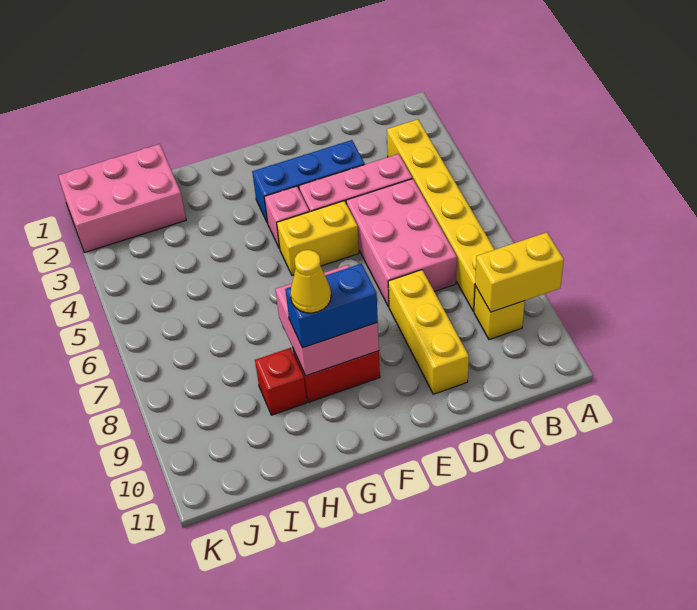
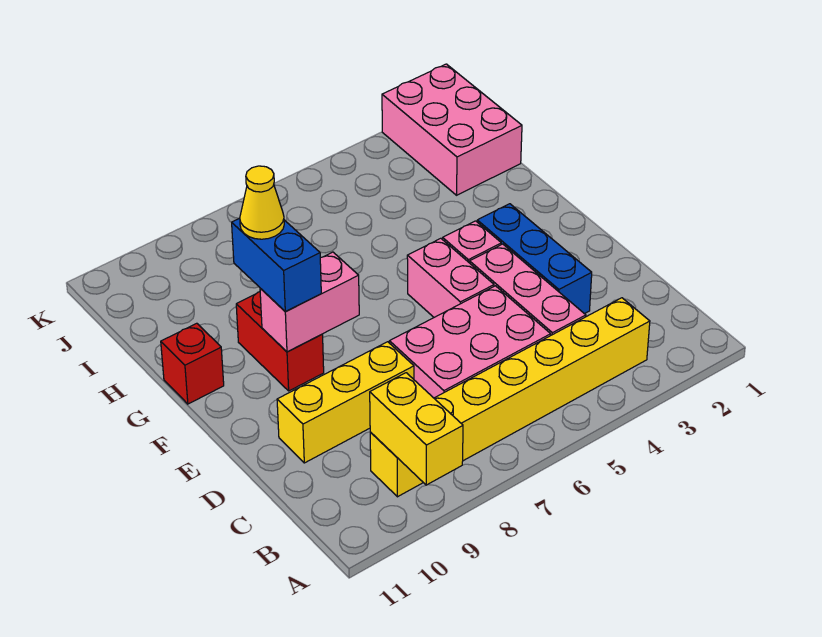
yellow brick E5:F5 level 1 -> pink brick E5:F5 level 1
pink brick F8:G9 level 2 -> pink brick F8:F9 level 2
red brick H9 level 1 -> red brick G11 level 1

